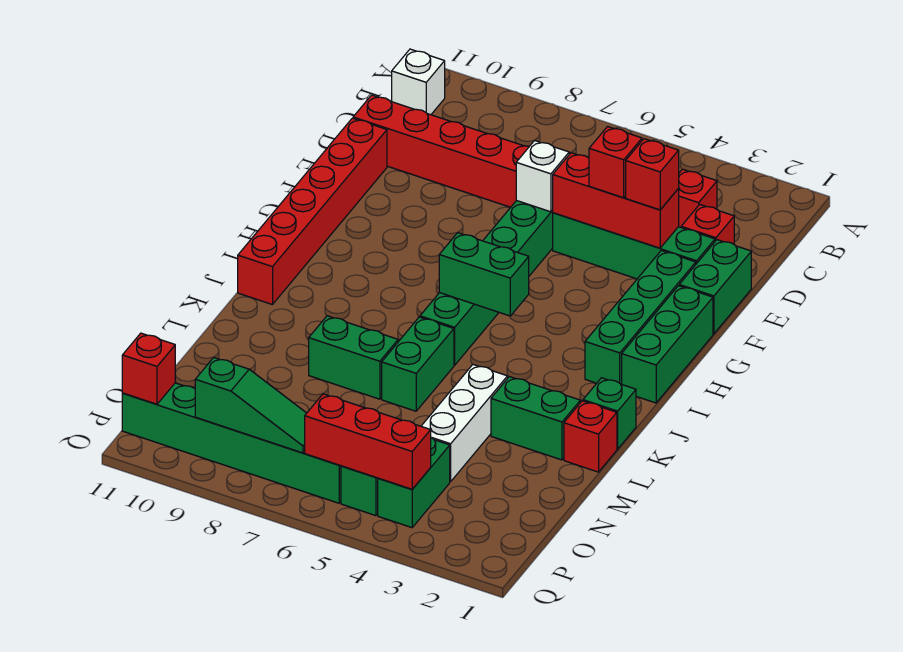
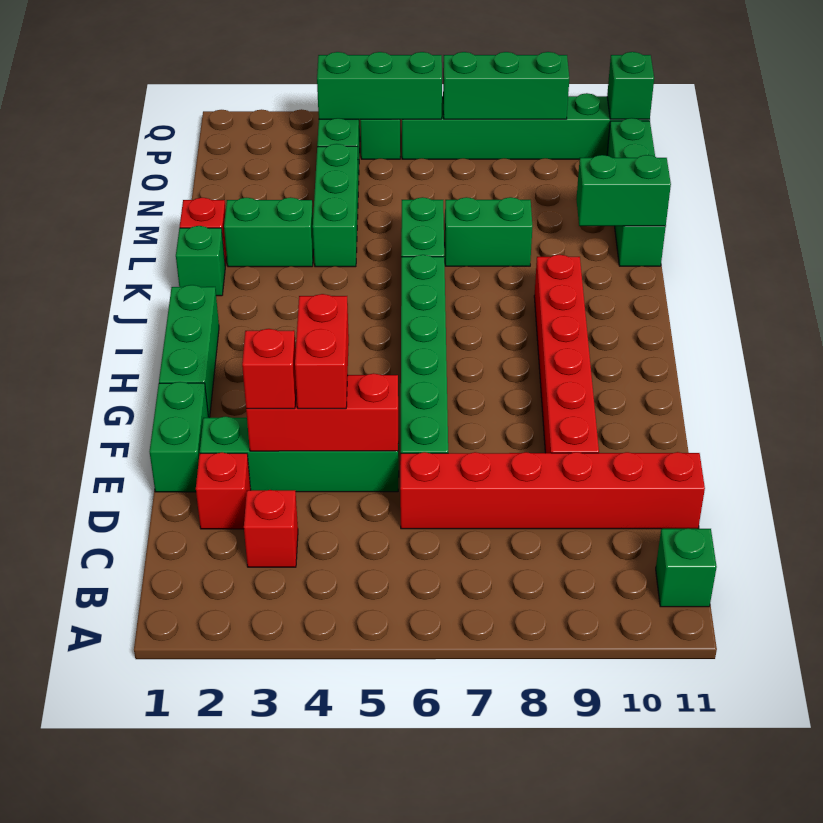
white brick B11 level 1 -> green brick B11 level 1
red brick E4 level 3 -> red brick E4:F4 level 3
white brick E6 level 2 -> none
red brick E11:J11 level 1 -> red brick E9:J9 level 1
green brick F2:I2 level 1 -> green brick L11:O11 level 1
green brick I5:I6 level 2 -> green brick L10:L11 level 2
white brick L4:N4 level 1 -> green brick L4:N4 level 1
red brick P4:P6 level 2 -> green brick P4:P6 level 2
green slope P7:P9 level 2 top 9 -> green brick P7:P9 level 2
red brick P11 level 2 -> green brick P11 level 2

